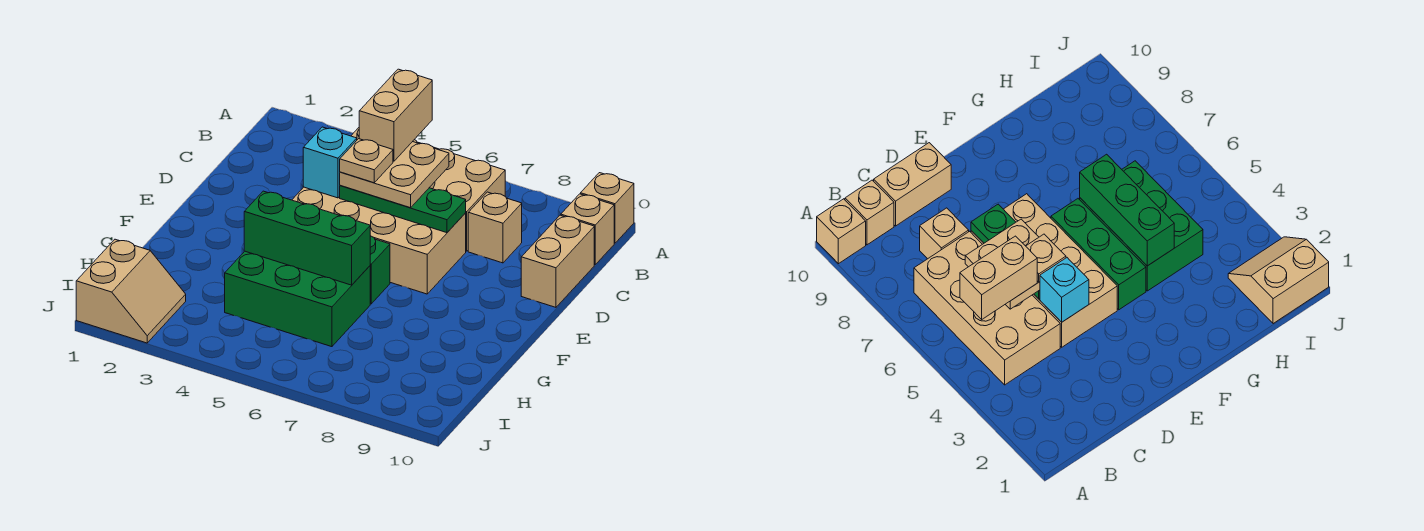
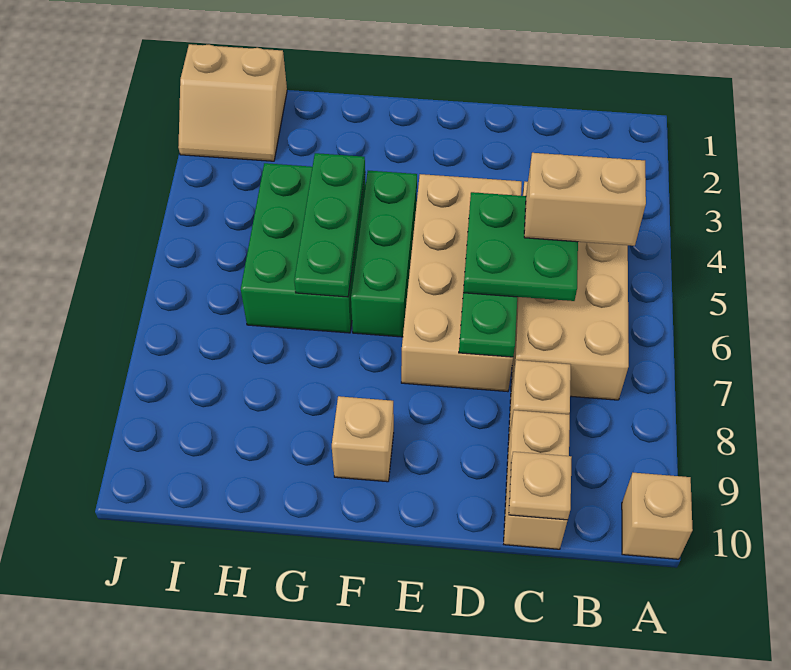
tan brick B10 level 1 -> tan brick F9 level 1
tan plate C5:D6 level 3 -> green plate C5:D6 level 3
tan brick C10:D10 level 1 -> tan brick C9:C10 level 1
cyan brick D4 level 2 -> none
tan plate D5 level 4 -> tan plate C10 level 2
green brick G4:G6 level 2 -> green plate G4:G6 level 2

